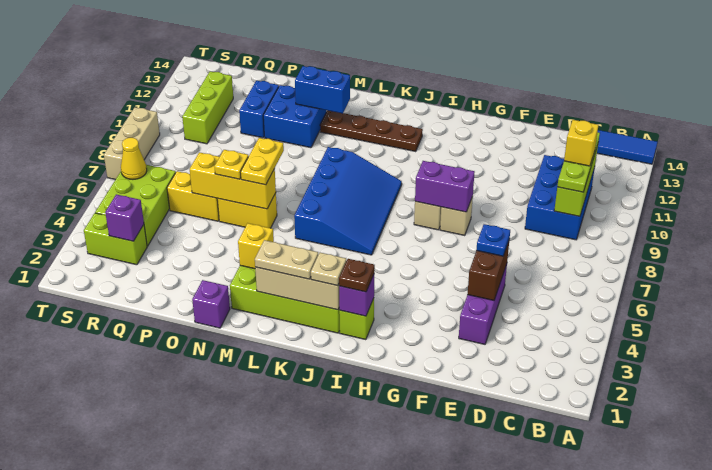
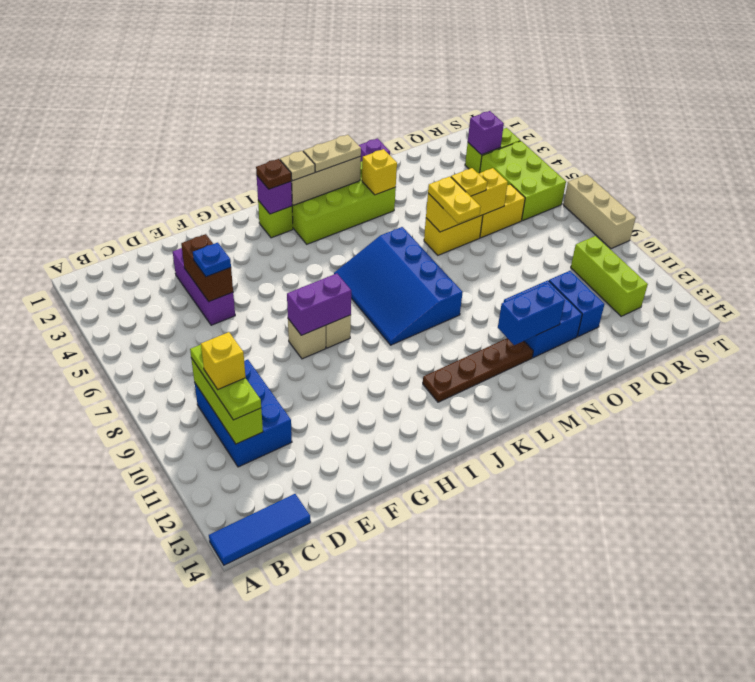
yellow cone S6 level 2 -> none

